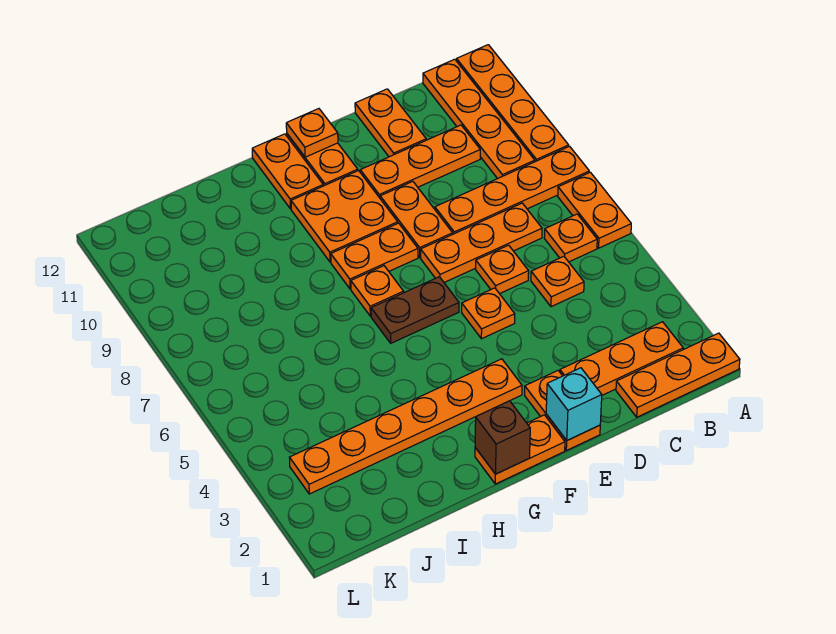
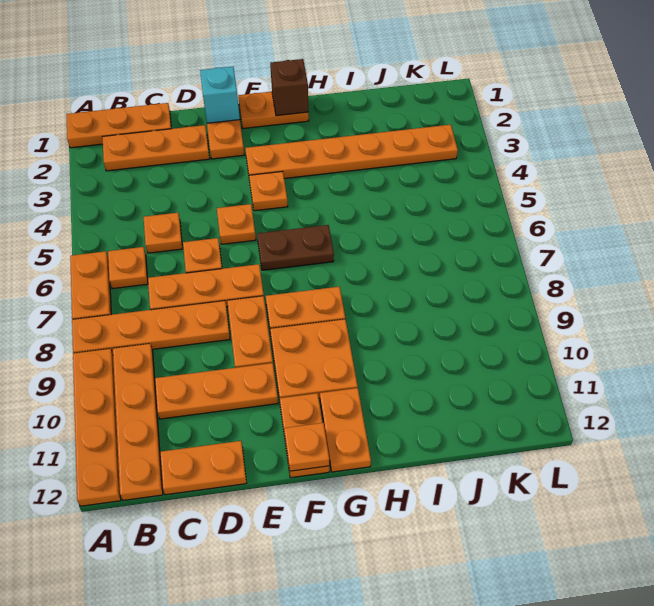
orange plate D11:D12 level 1 -> orange plate C12:D12 level 1
orange plate G7 level 1 -> orange plate F4 level 1

